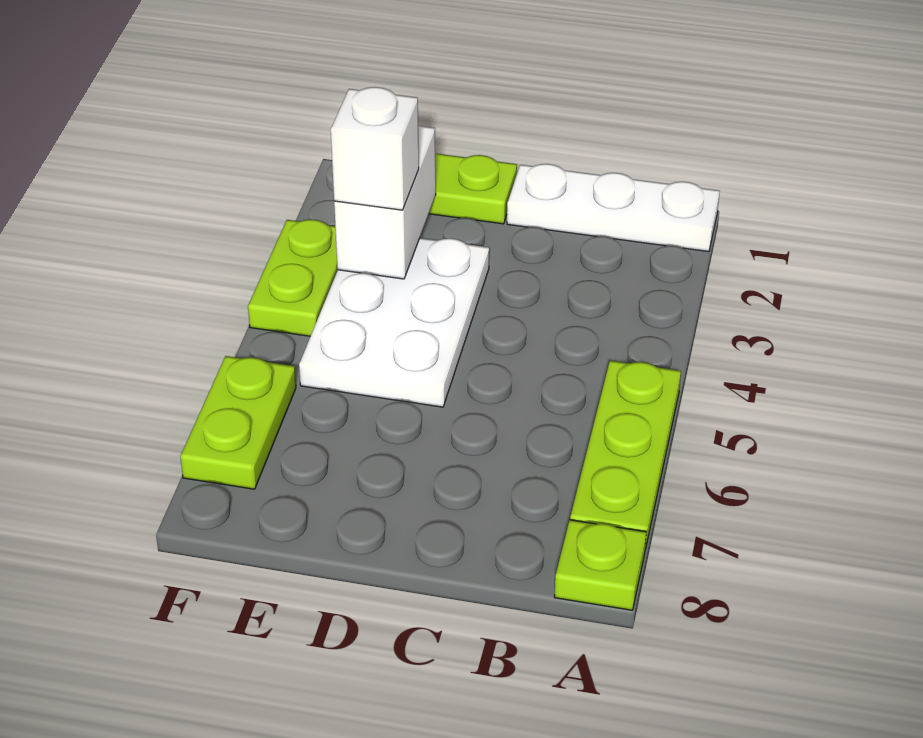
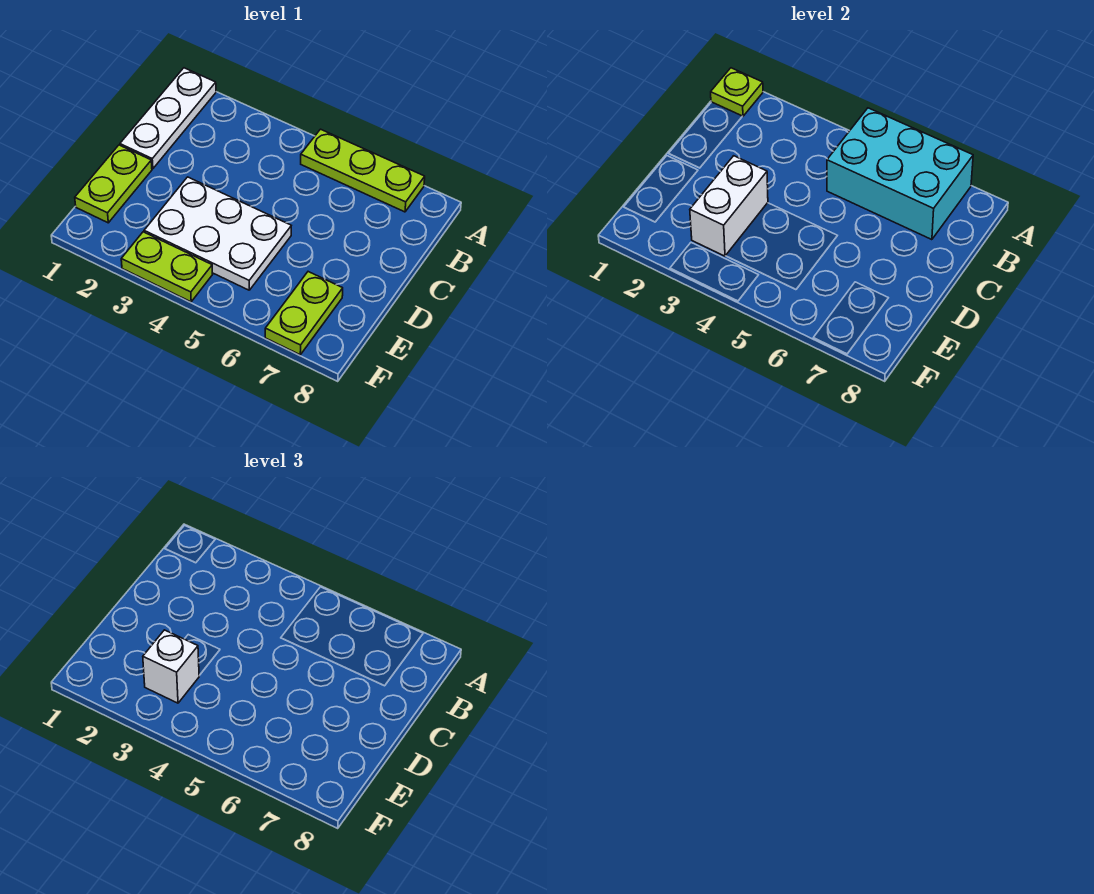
none -> cyan brick A5:B7 level 2
lime plate A8 level 1 -> lime plate A1 level 2
white brick E2:E3 level 2 -> white brick D3:E3 level 2
lime plate F6:F7 level 1 -> lime plate E7:F7 level 1

